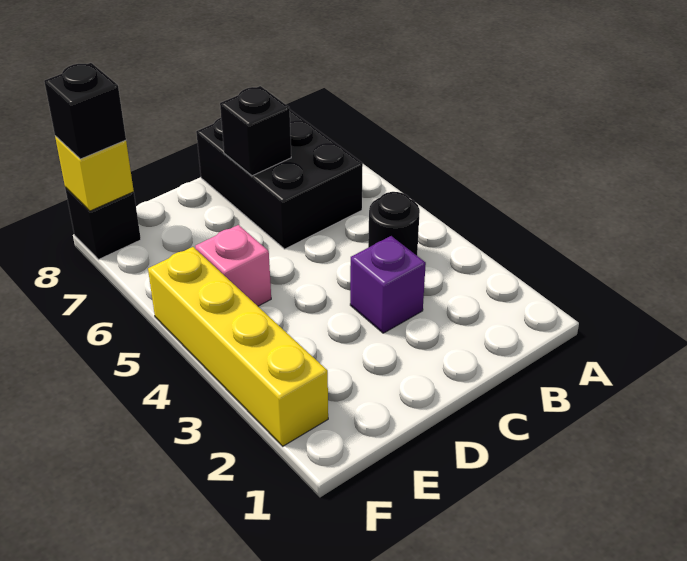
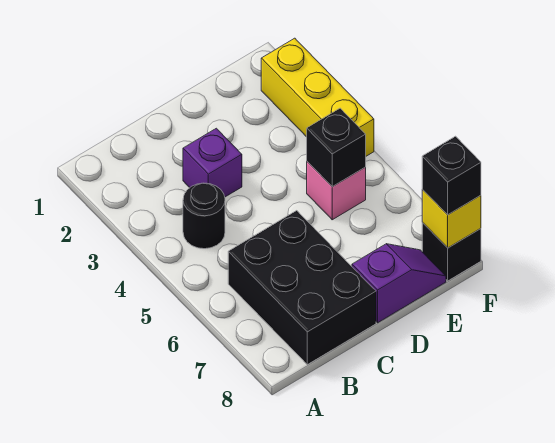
black brick C7 level 2 -> black brick E5 level 2
none -> purple slope D8:E8 level 1 top D
yellow brick F2:F5 level 1 -> yellow brick F2:F4 level 1

